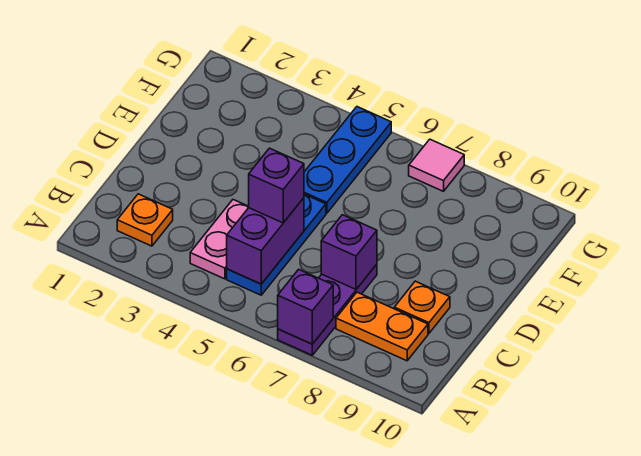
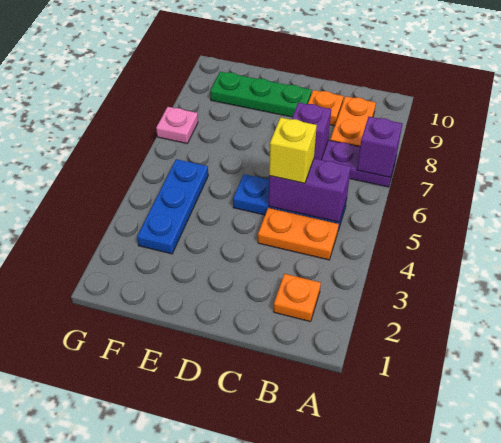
pink plate B4:C4 level 1 -> orange plate B4:C4 level 1
purple brick C5 level 3 -> yellow brick C5 level 3
none -> green plate D9:F9 level 1
blue plate E5:G5 level 1 -> blue plate F3:F5 level 1
pink tile G7 level 1 -> pink plate G7 level 1

